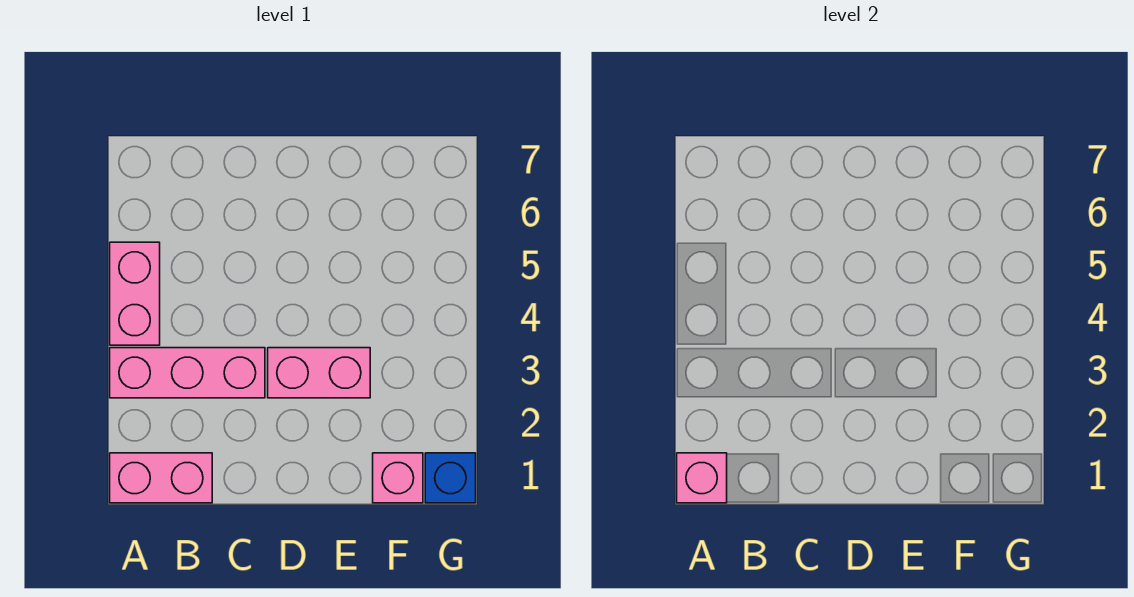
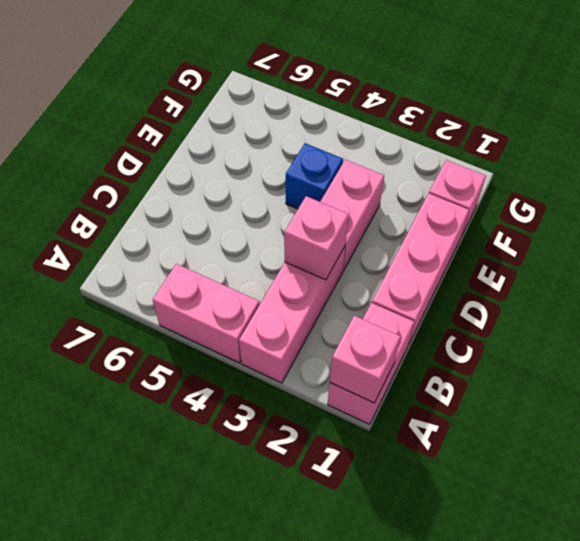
none -> pink brick C1:E1 level 1
none -> pink brick C3 level 2
blue brick G1 level 1 -> blue brick E4 level 1

